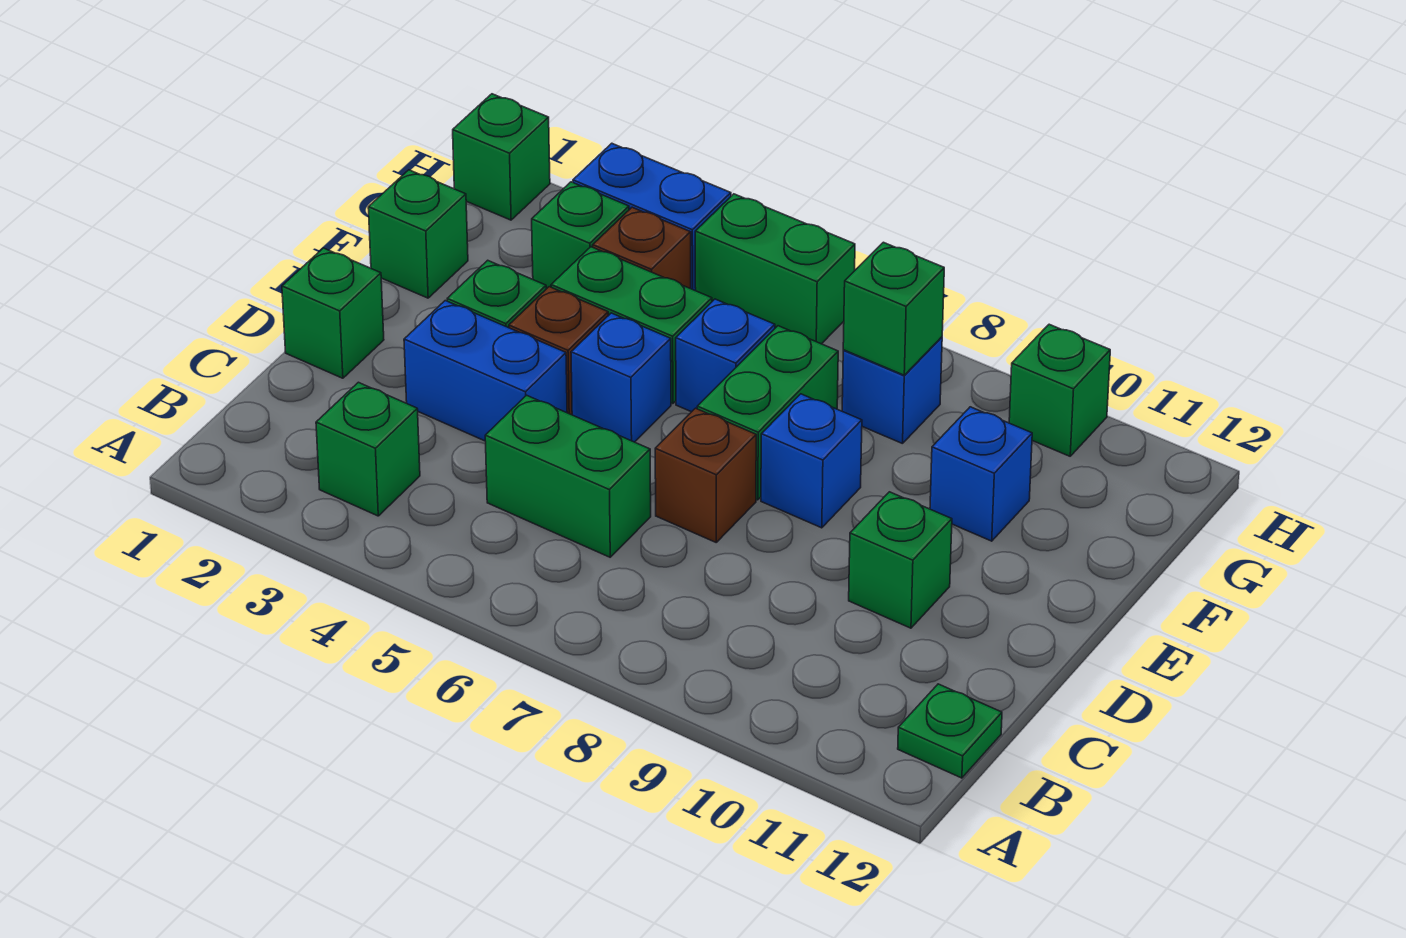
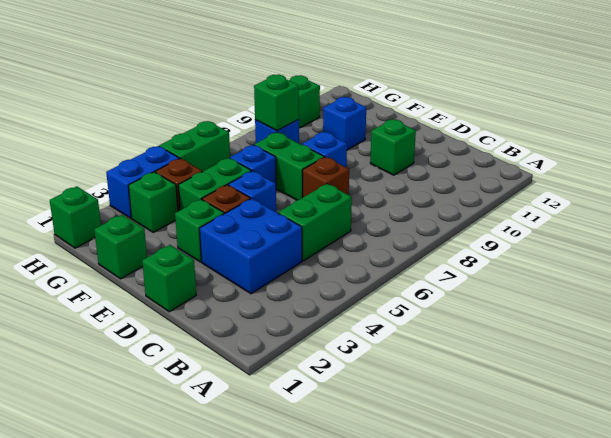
green brick B3 level 1 -> none
green plate B12 level 1 -> none
blue brick D3:D4 level 1 -> blue brick C3:D4 level 1

